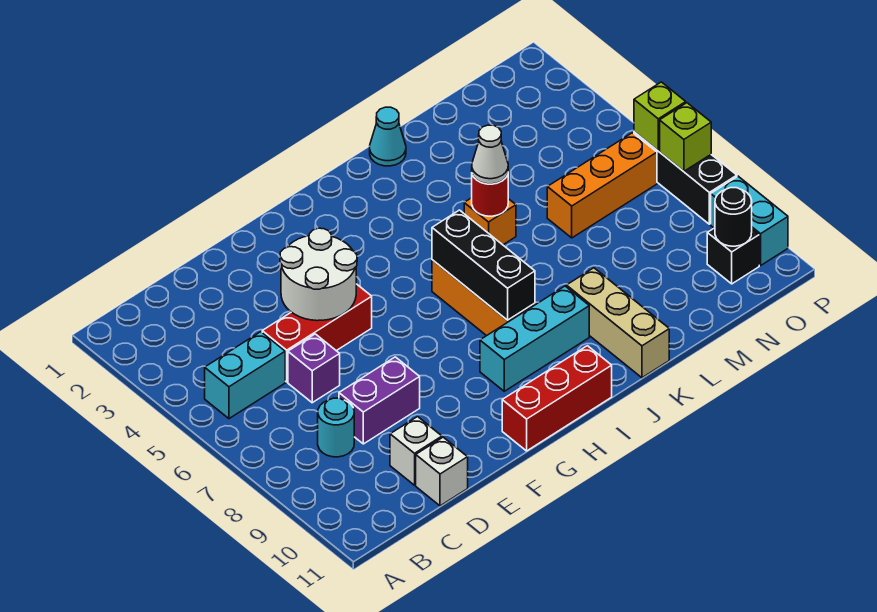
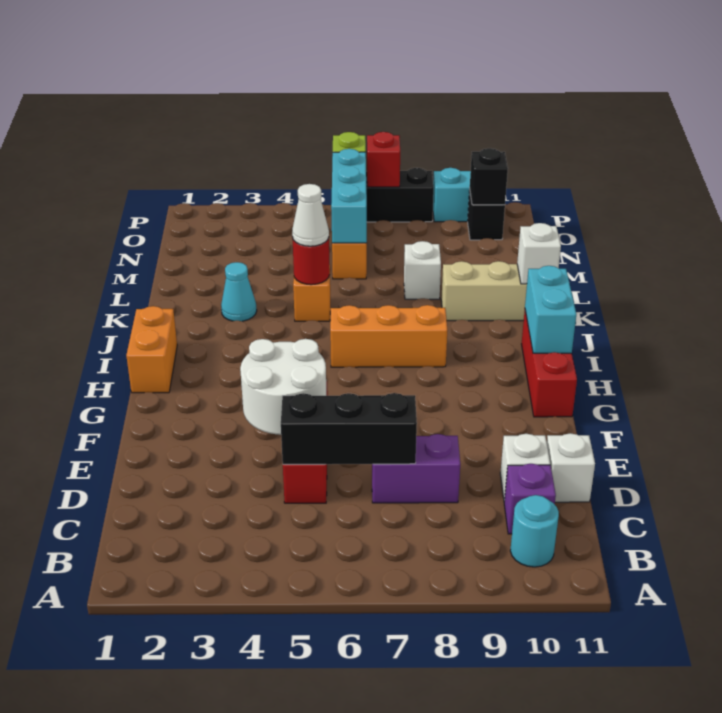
cyan brick B5:C5 level 1 -> cyan brick H11:I11 level 2
cyan round brick C8 level 1 -> cyan round brick B10 level 1
purple brick D6 level 1 -> purple brick C10 level 1
purple brick D8:E8 level 1 -> purple brick D7:D8 level 1
none -> orange brick H1:I1 level 1
cyan brick H9:J9 level 1 -> cyan brick M6:O6 level 2
black brick I6:I8 level 2 -> black brick D5:D7 level 2
cyan cone K1 level 1 -> cyan cone K3 level 1
none -> white brick K11 level 2
none -> white brick L8 level 1
black round brick O10 level 2 -> black brick O10 level 2
lime brick P7 level 2 -> red brick P7 level 2

